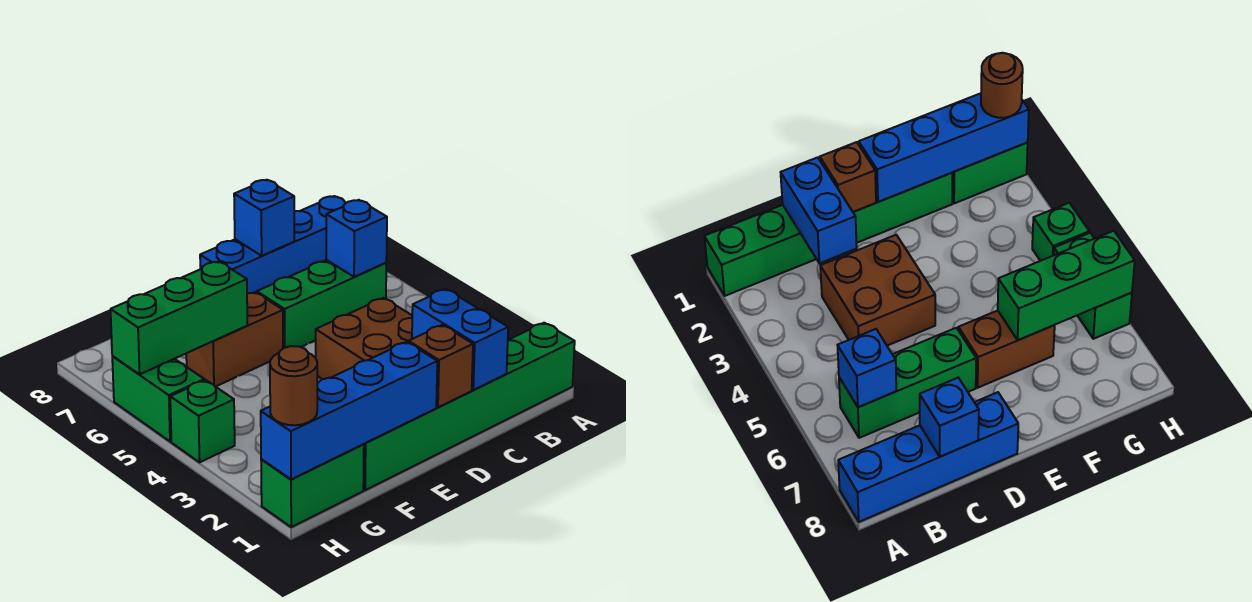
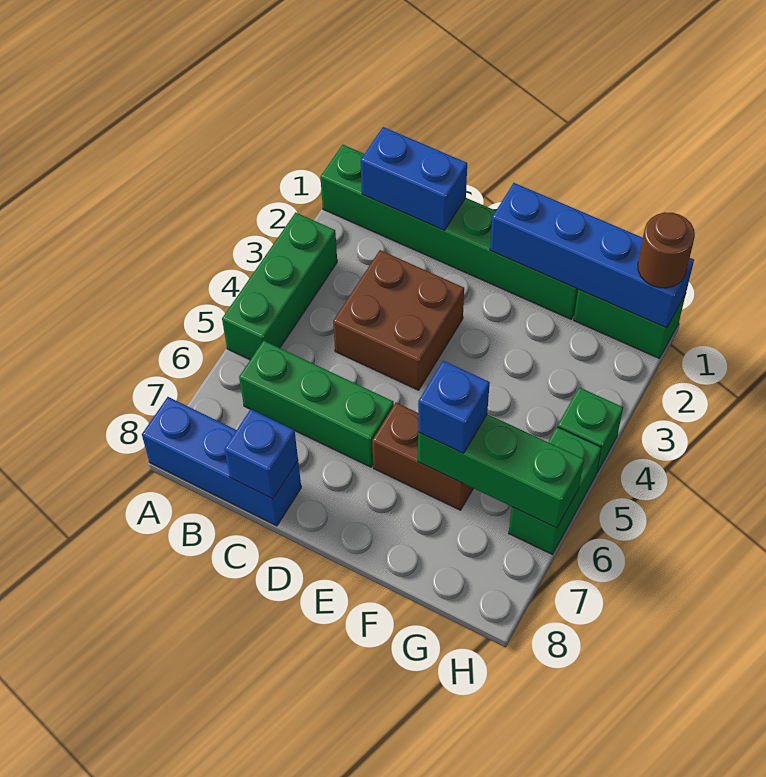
none -> green brick A3:A5 level 1
blue brick A8:D8 level 1 -> blue brick A8:C8 level 1
blue brick B6 level 2 -> blue brick F6 level 3
blue brick C1:C2 level 2 -> blue brick B1:C1 level 2
brown brick D1 level 2 -> none

